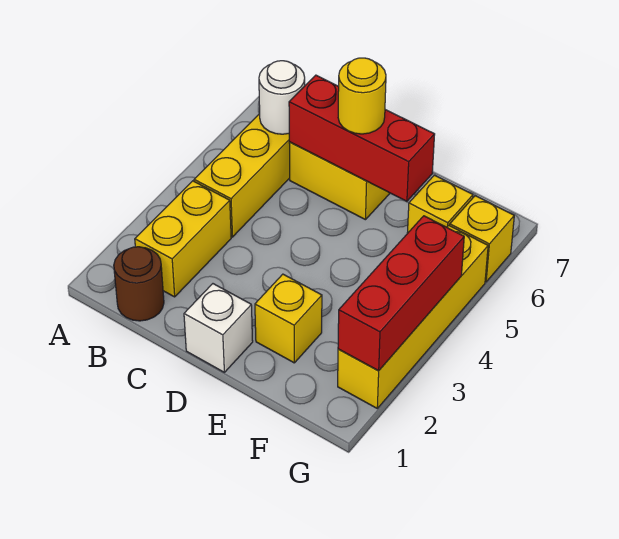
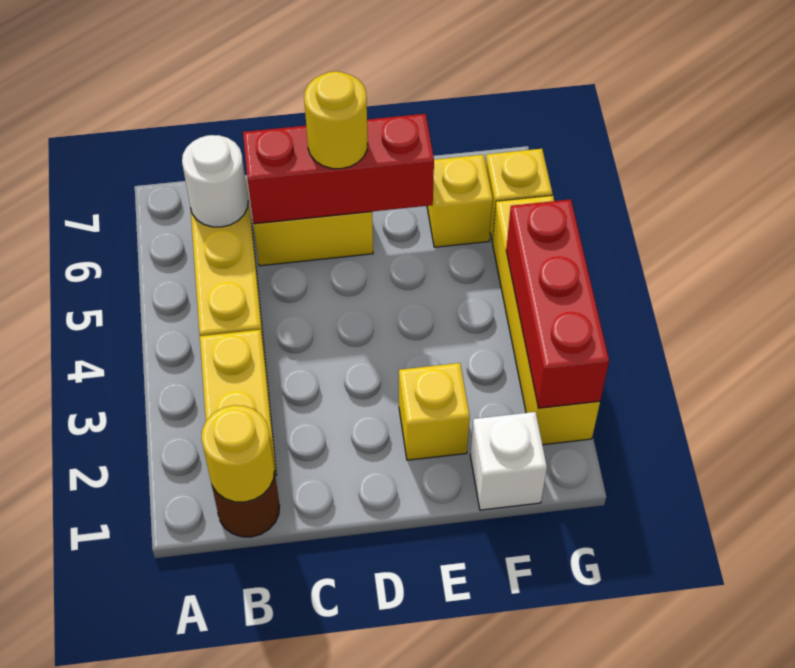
none -> yellow round brick B1 level 2
white brick D1 level 1 -> white brick F1 level 1

